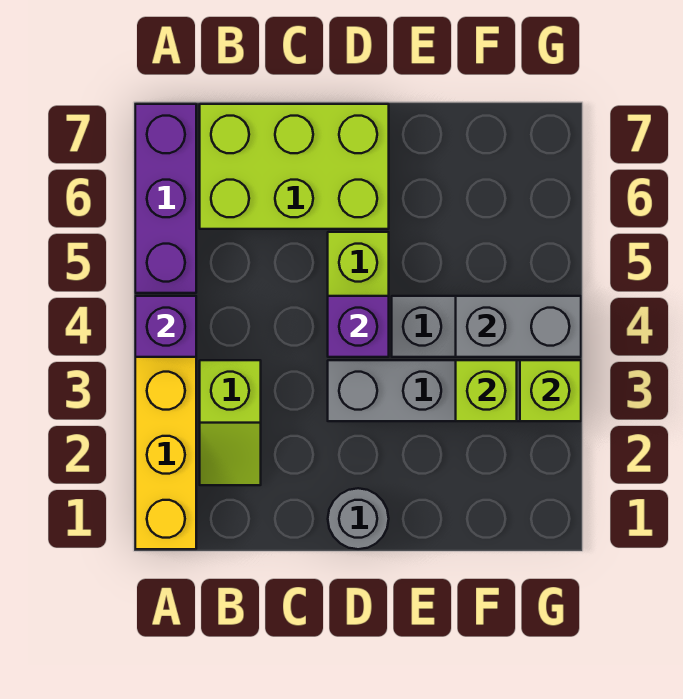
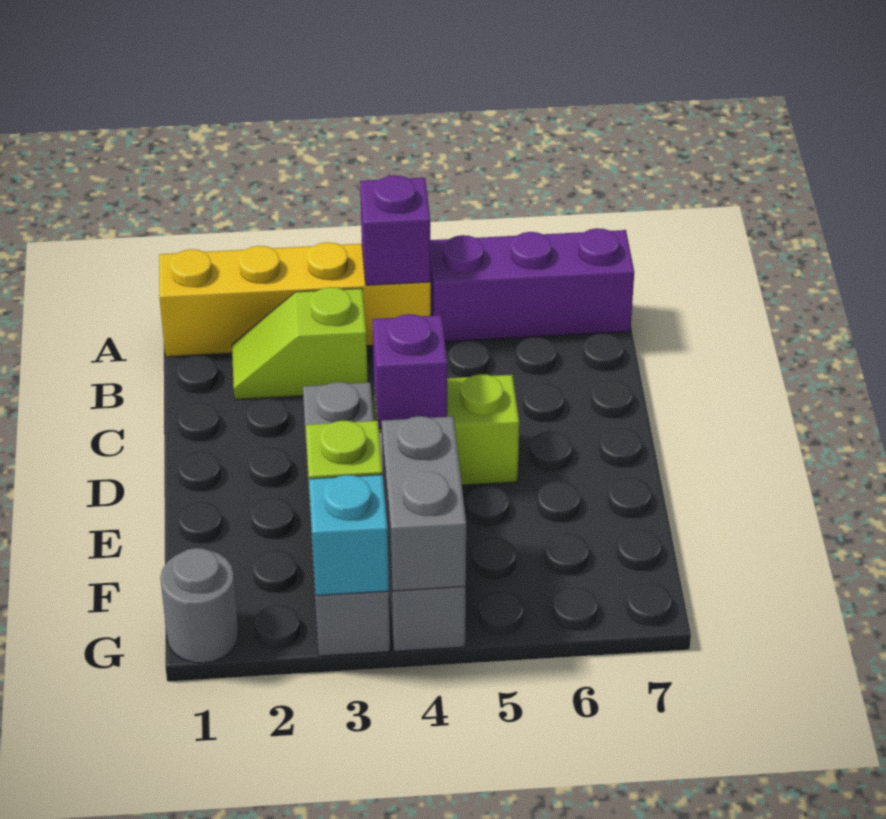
lime brick B6:D7 level 1 -> none
grey round brick D1 level 1 -> grey round brick G1 level 1
lime brick G3 level 2 -> cyan brick G3 level 2

